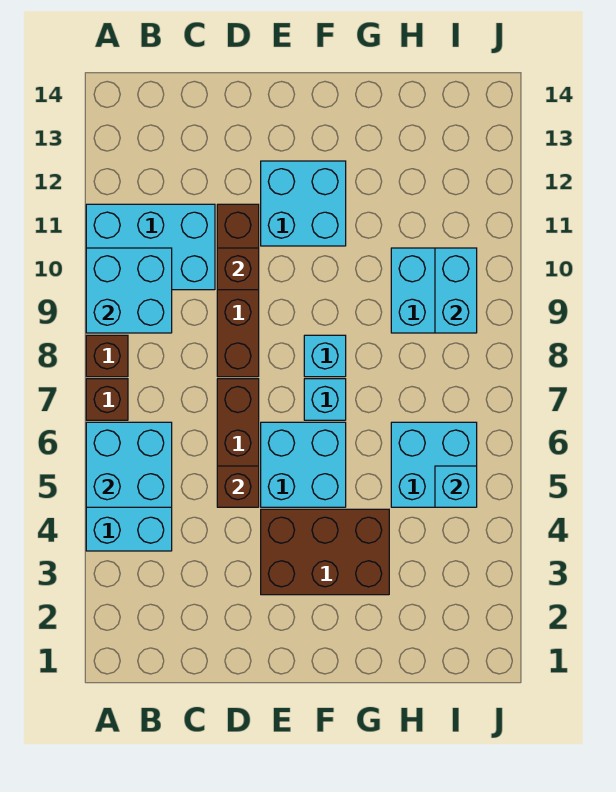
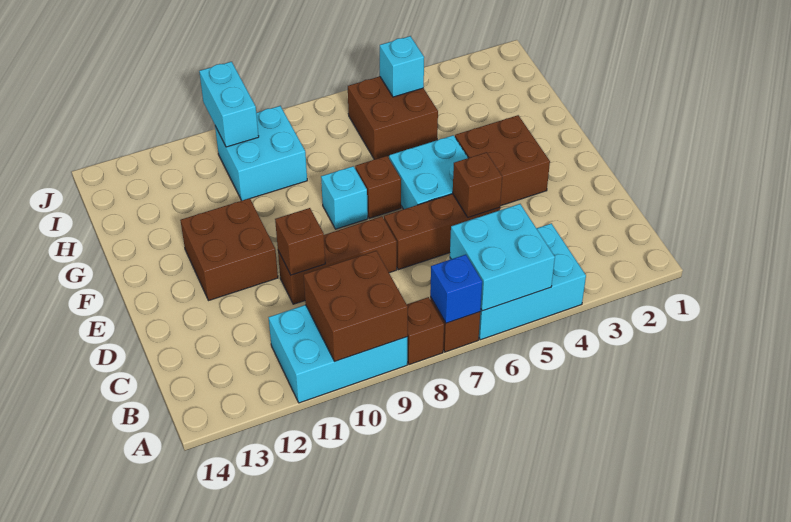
none -> blue brick A7 level 2
cyan brick A9:B10 level 2 -> brown brick A9:B10 level 2
cyan brick A10:C11 level 1 -> cyan brick A9:B11 level 1
brown brick D8:D11 level 1 -> brown brick D8:D10 level 1
brown brick E3:G4 level 1 -> brown brick E3:F4 level 1
cyan brick E11:F12 level 1 -> brown brick E11:F12 level 1
cyan brick F7 level 1 -> brown brick F7 level 1
cyan brick H5:I6 level 1 -> brown brick H5:I6 level 1
cyan brick I9:I10 level 2 -> cyan brick I10:J10 level 2

